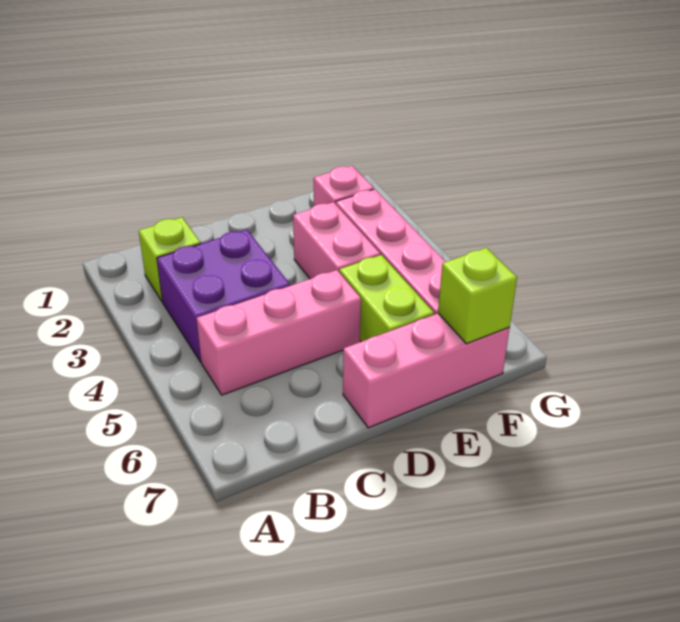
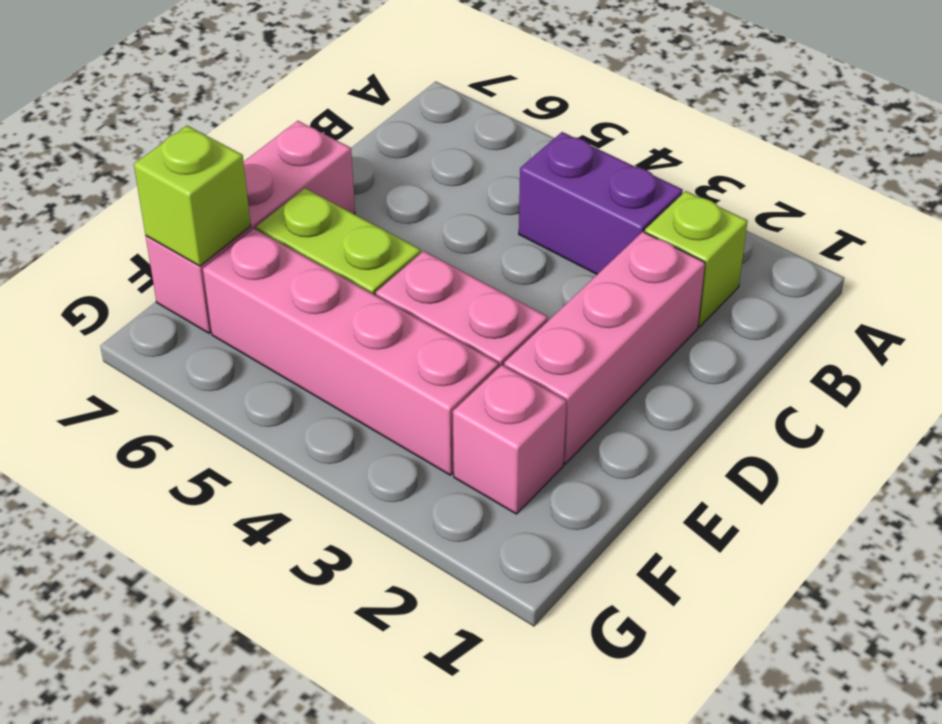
purple brick B3:C4 level 1 -> purple brick B3:B4 level 1
pink brick B5:D5 level 1 -> pink brick C2:E2 level 1

